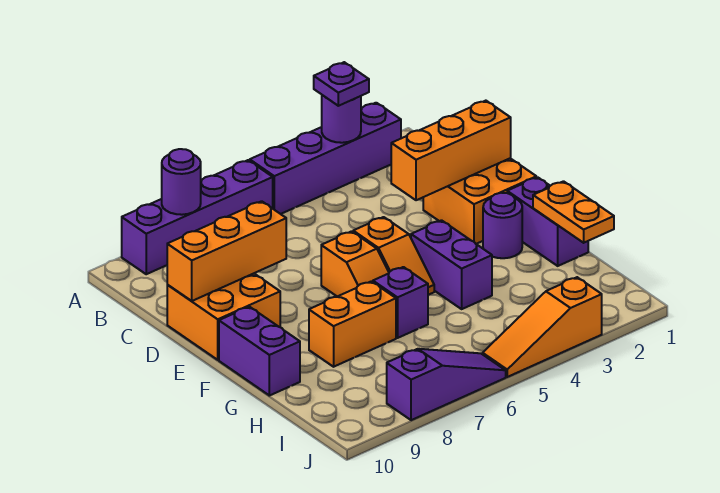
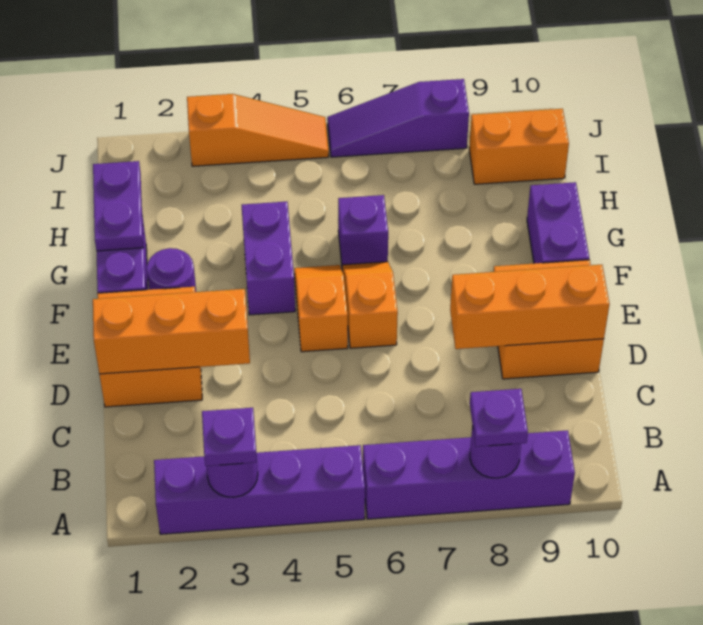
none -> purple plate A8 level 3
orange plate G1:H1 level 2 -> purple plate G1:H1 level 2
orange brick G7:G8 level 1 -> orange brick I9:I10 level 1

